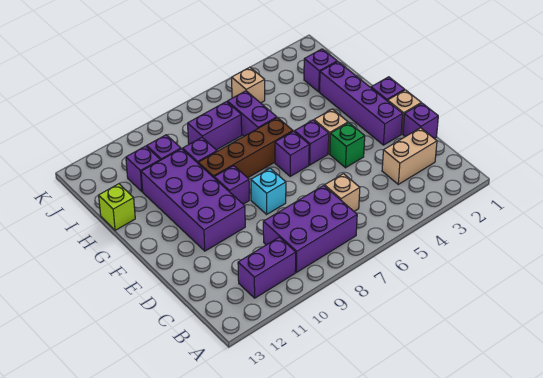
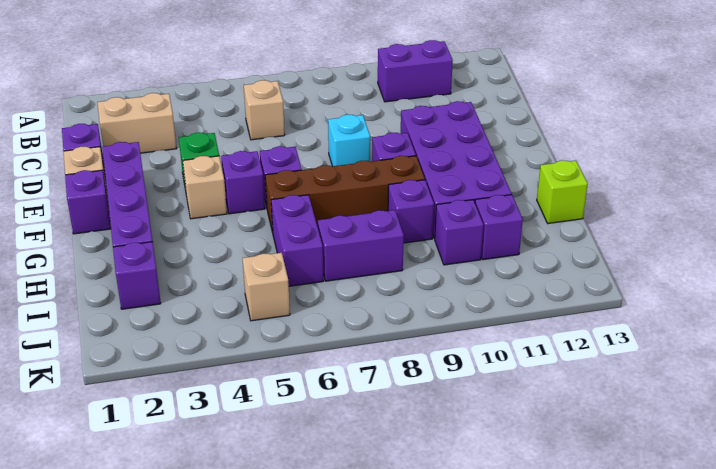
purple brick B7:C9 level 1 -> none

